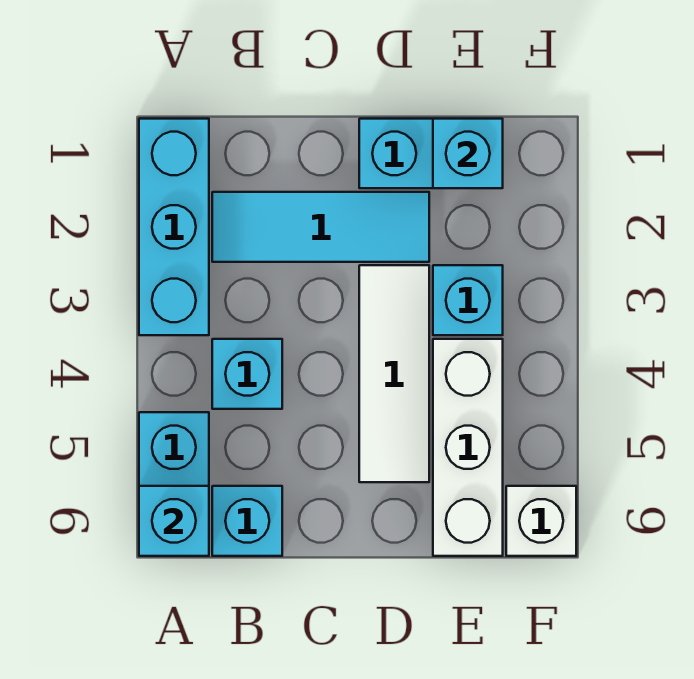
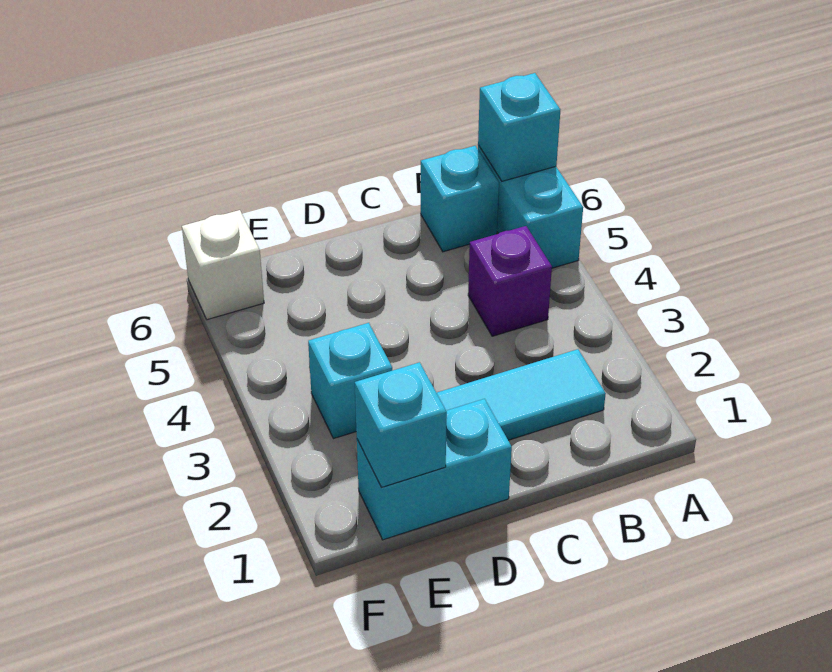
cyan brick A1:A3 level 1 -> none
cyan brick B4 level 1 -> purple brick B4 level 1
white tile D3:D5 level 1 -> none
white brick E4:E6 level 1 -> none

